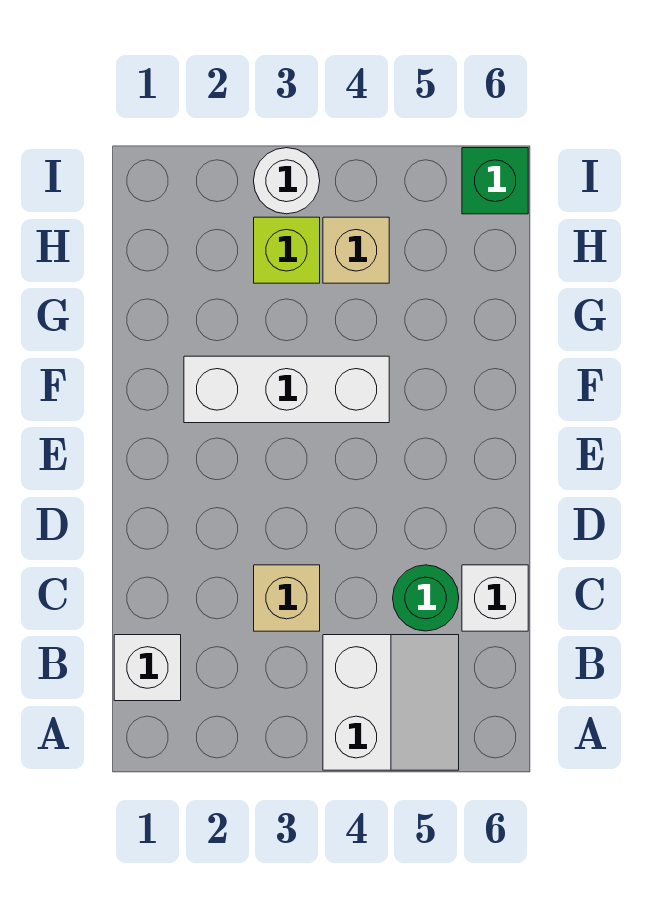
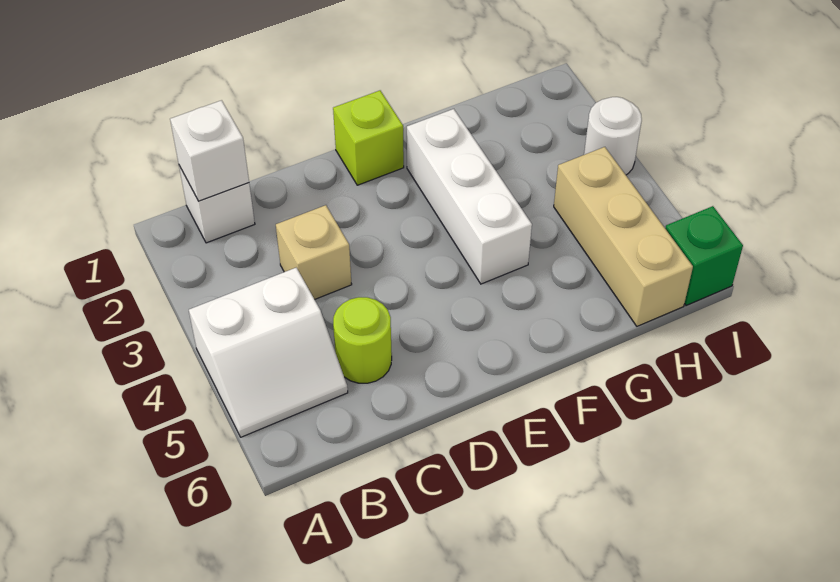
green round brick C5 level 1 -> lime round brick C5 level 1
white brick C6 level 1 -> white brick B1 level 2
lime brick H3 level 1 -> lime brick E1 level 1
tan brick H4 level 1 -> tan brick H4:H6 level 1

